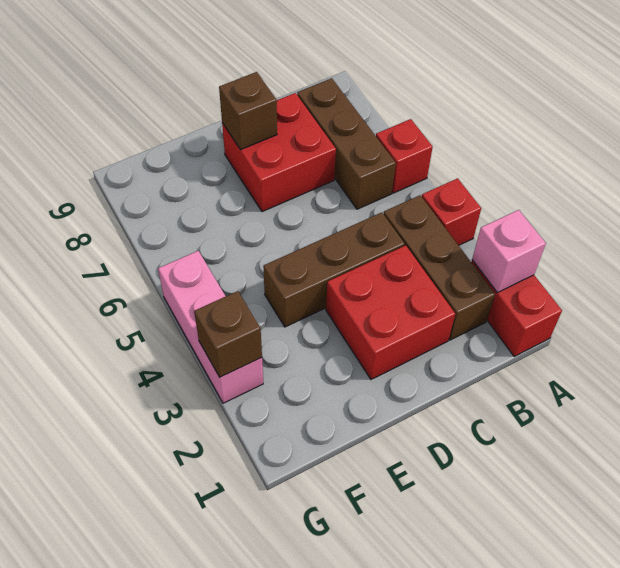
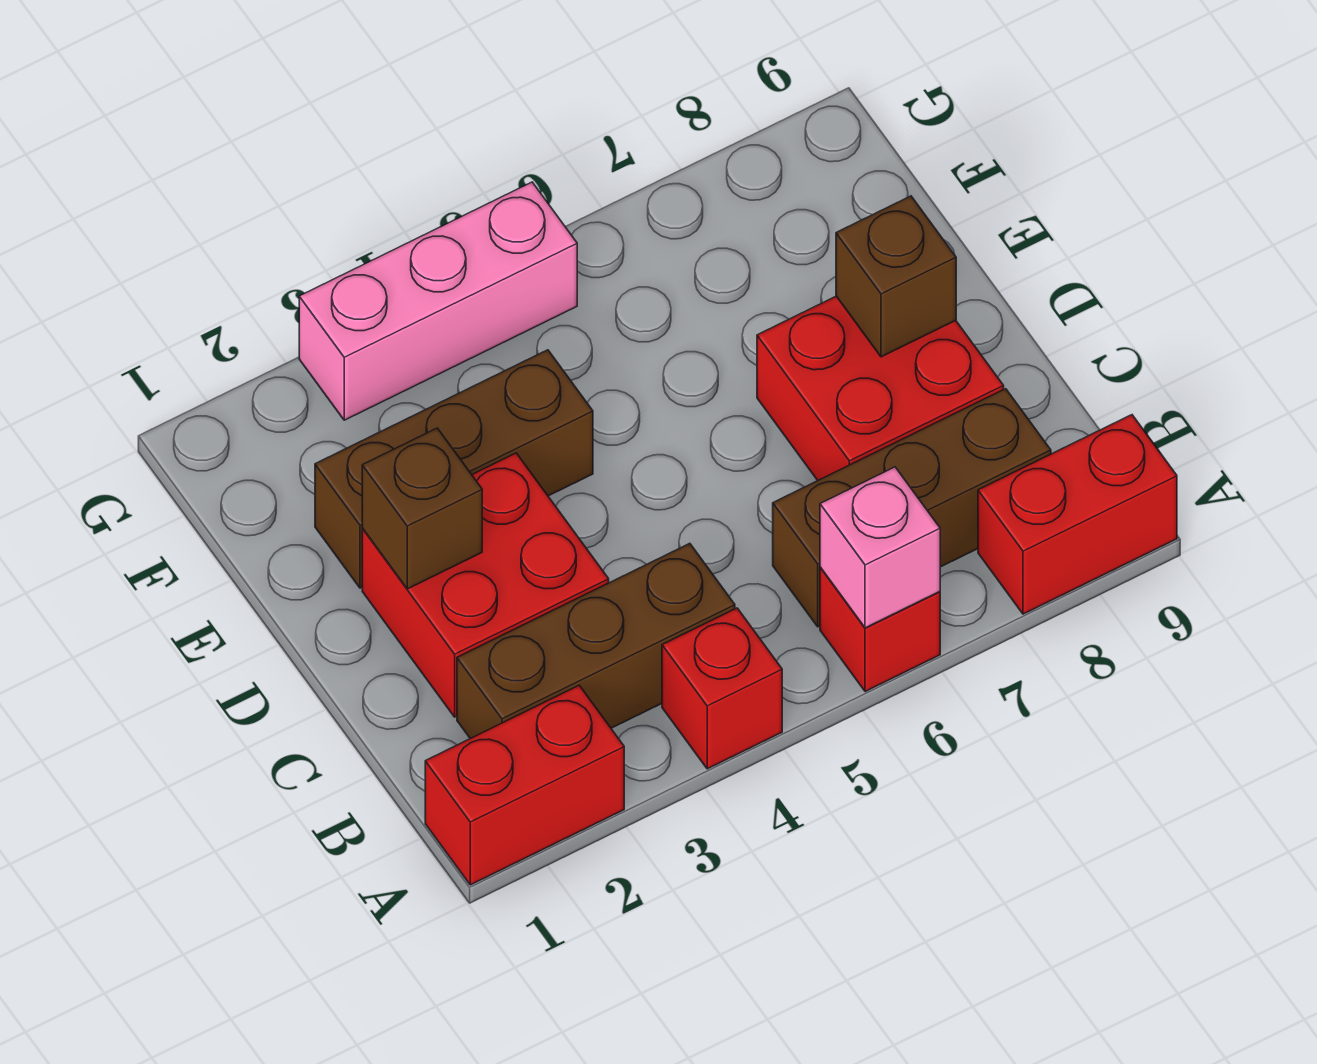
pink brick A2 level 2 -> pink brick A6 level 2
none -> red brick A8:A9 level 1
brown brick C4:E4 level 1 -> brown brick E2:E4 level 1
brown brick G3 level 2 -> brown brick D2 level 2

